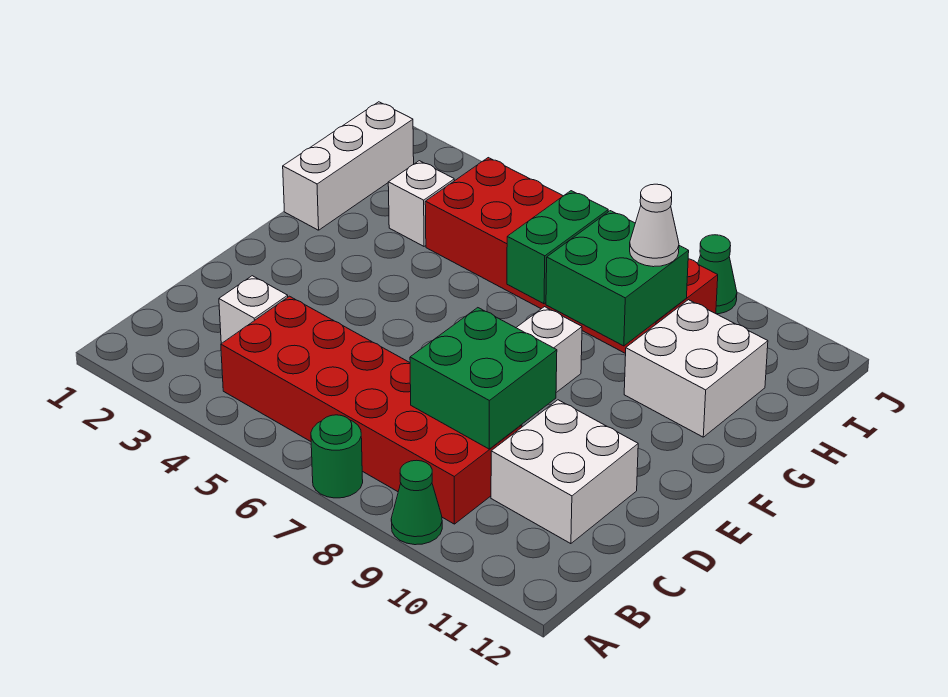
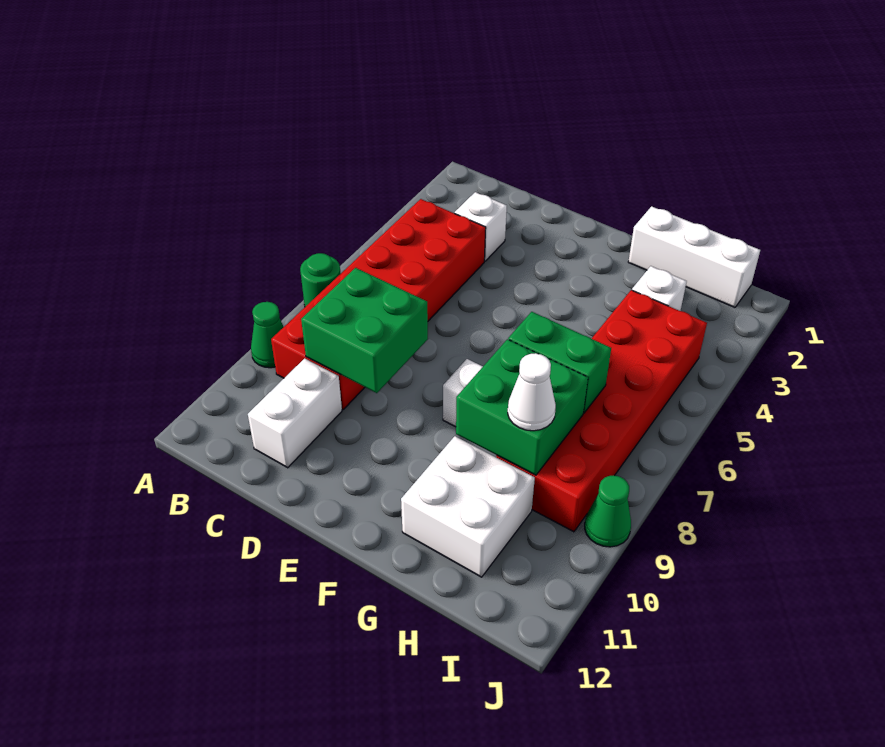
white brick C10:D11 level 1 -> white brick C10:C11 level 1

